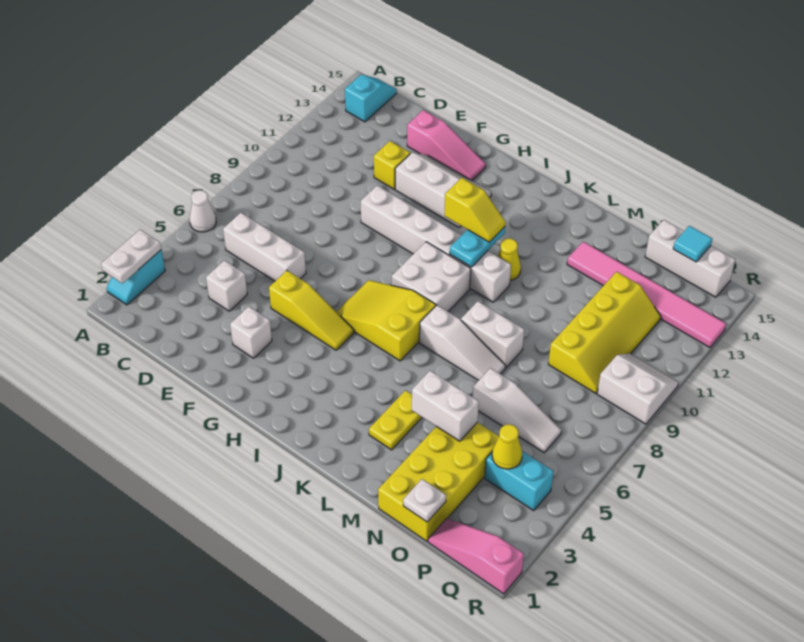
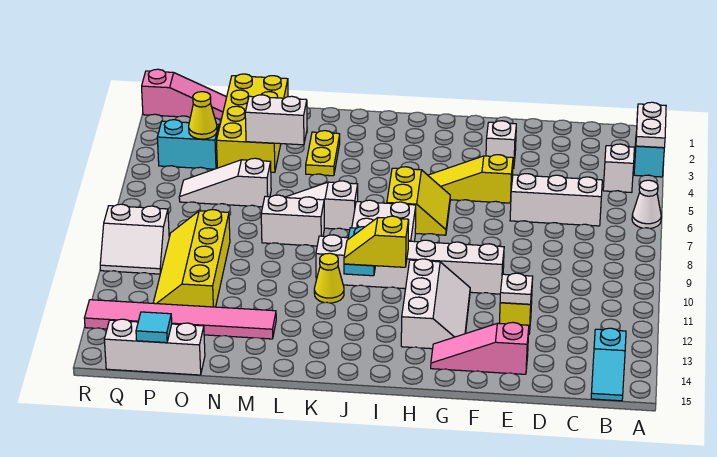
white brick D4 level 1 -> white brick B4 level 1
white slope F12:H13 level 1 top 12 -> white slope G11:H13 level 1 top H
yellow slope H6:J7 level 1 top J -> yellow slope H6:I7 level 1 top I
white plate O1 level 2 -> white plate E12 level 2

